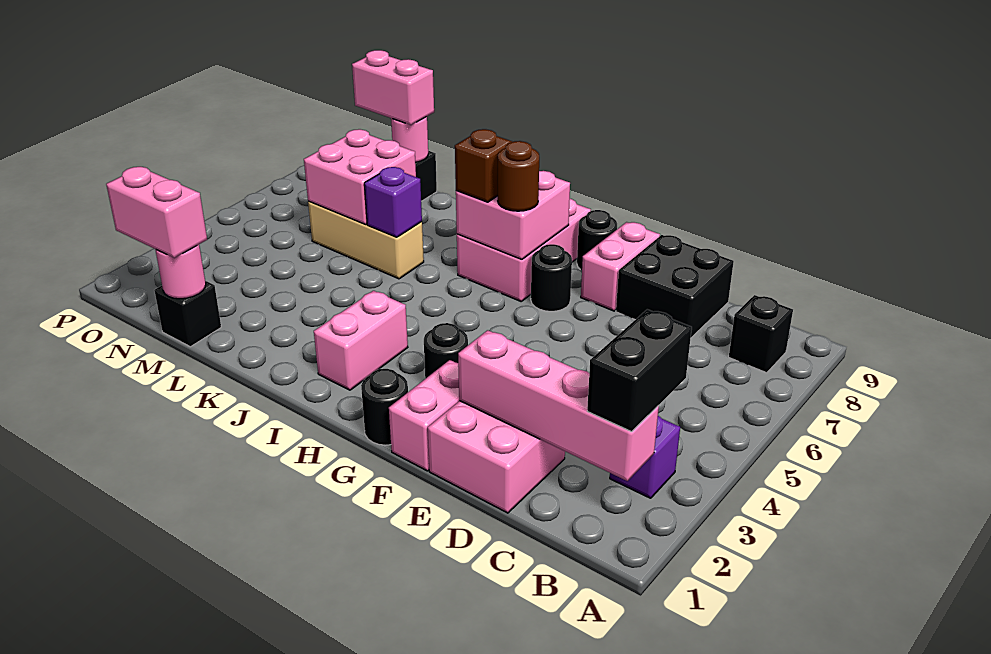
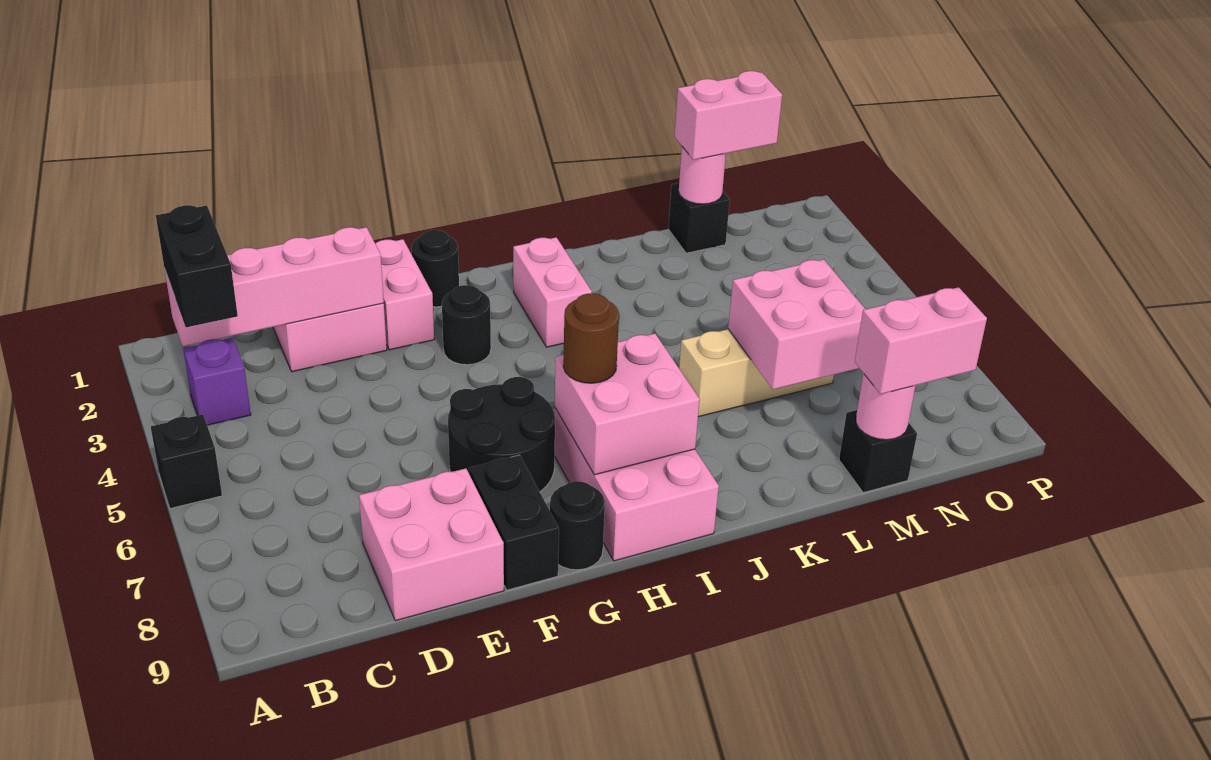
black brick B8 level 1 -> black brick A5 level 1
black brick D8:E9 level 1 -> pink brick D8:E9 level 1
pink brick F8:F9 level 1 -> black brick F8:F9 level 1
black round brick G7 level 1 -> black round brick F6:G7 level 1
brown brick I7 level 3 -> none
purple brick K6 level 2 -> none

